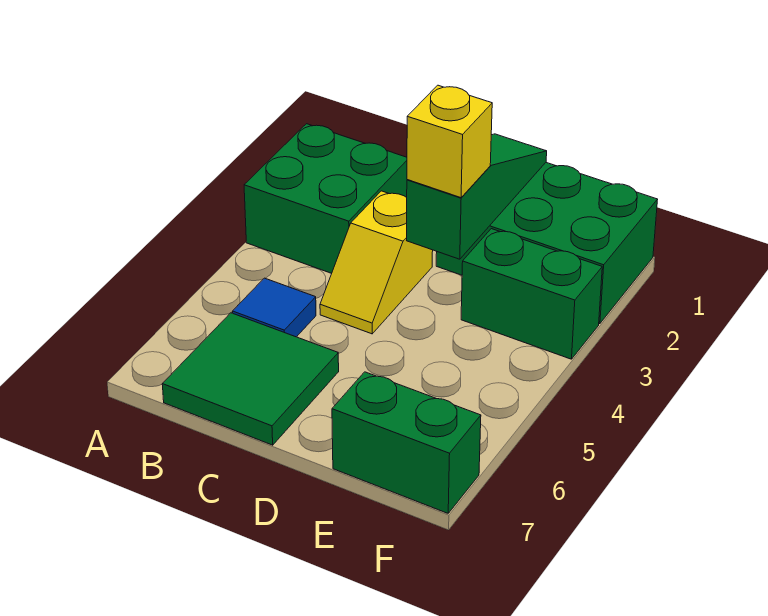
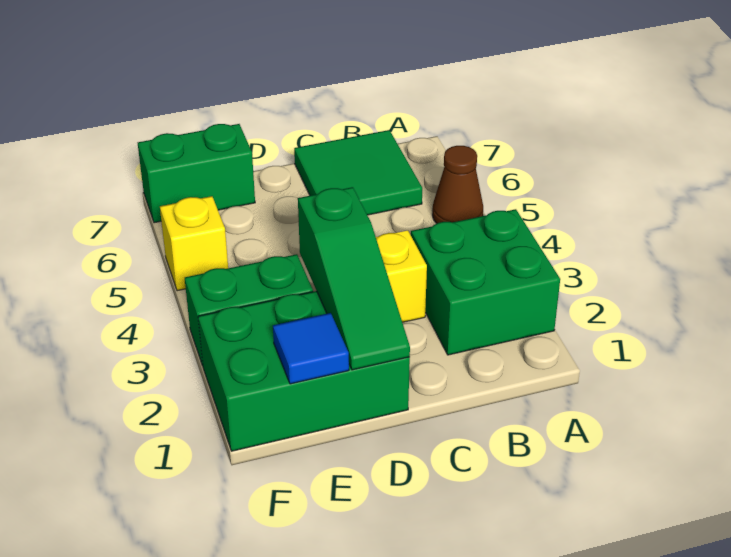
none -> brown cone A5 level 1
blue tile B5 level 1 -> blue tile E1 level 2
yellow brick D3 level 3 -> yellow brick F5 level 1

